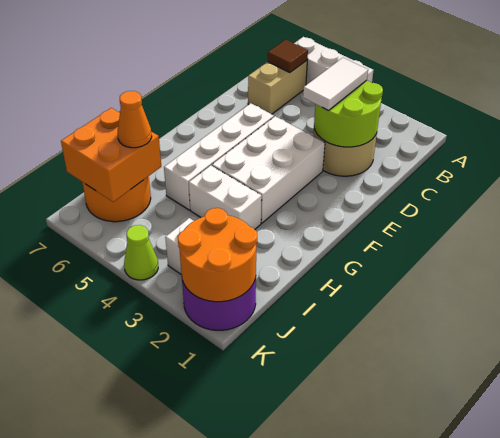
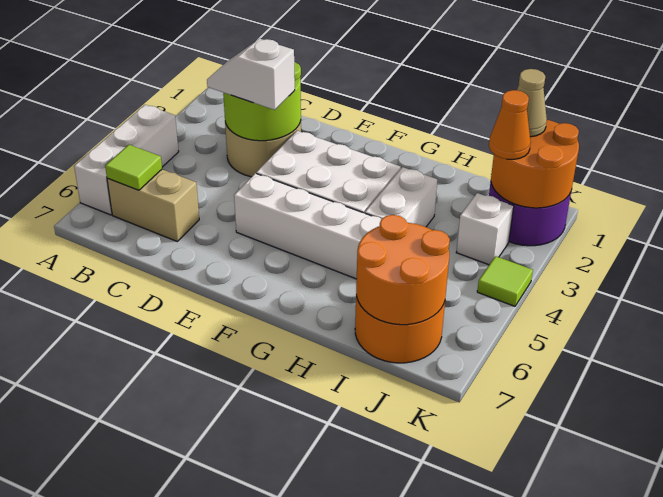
brown tile B6 level 2 -> lime tile B6 level 2
white tile C3:D3 level 3 -> white slope C3:D3 level 3 top D
orange brick I6:J7 level 2 -> orange round brick I6:J7 level 2
orange cone I6 level 3 -> orange cone J2 level 3
none -> tan cone J1 level 3
lime cone K4 level 1 -> lime tile K4 level 1

